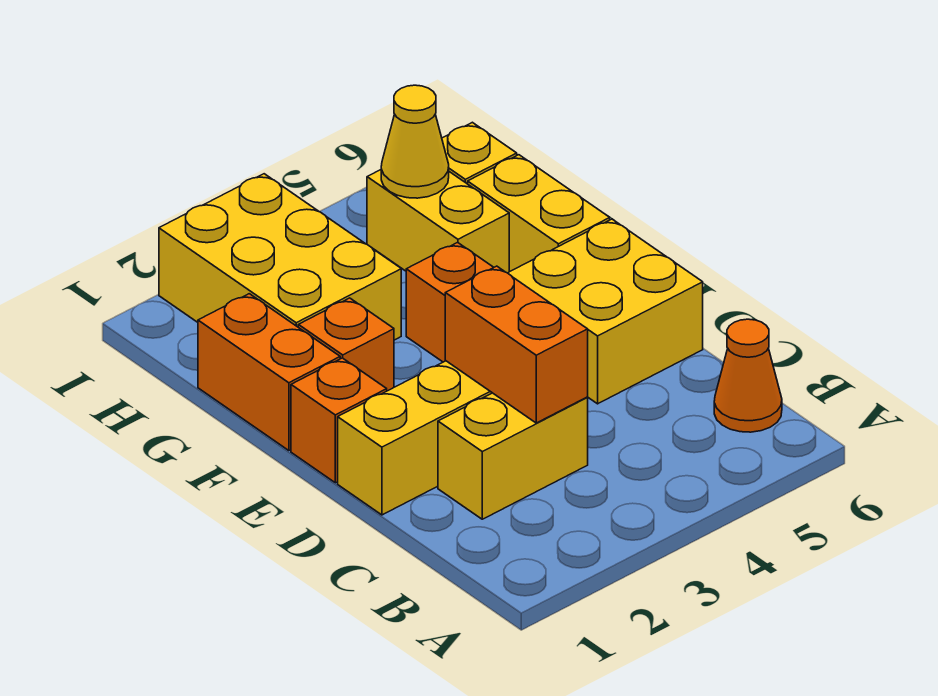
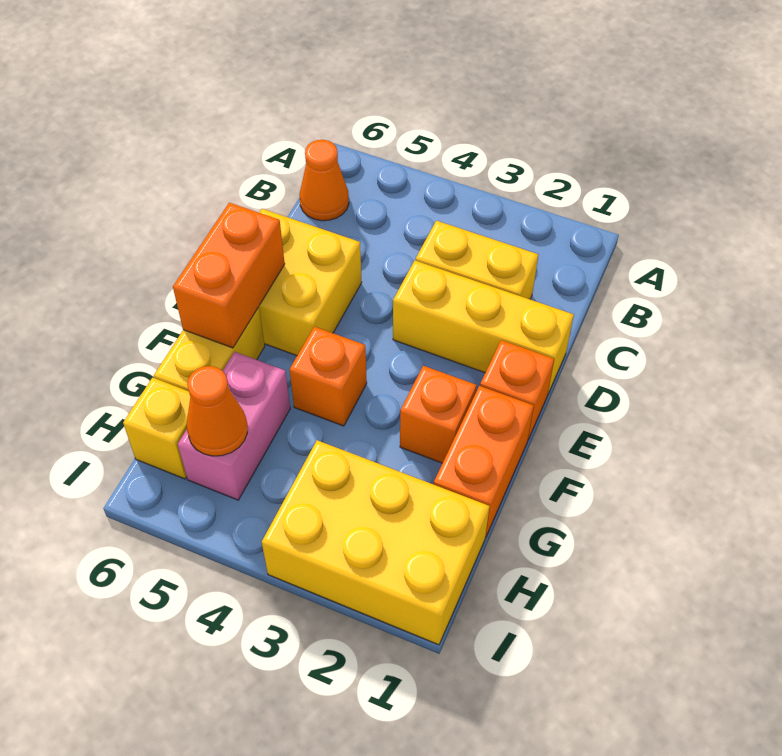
orange brick C3:D3 level 2 -> orange brick E6:F6 level 2
yellow brick G2:I3 level 1 -> yellow brick H1:I3 level 1
yellow brick G5:H5 level 1 -> pink brick G5:H5 level 1
yellow cone H5 level 2 -> orange cone H5 level 2

